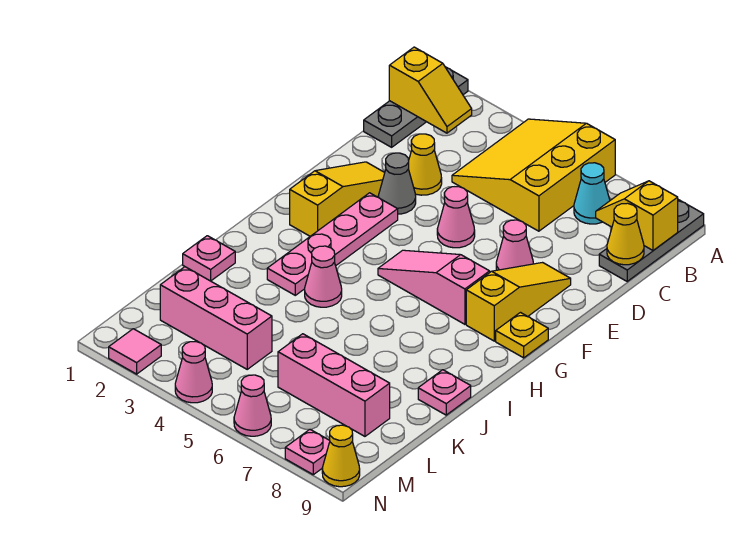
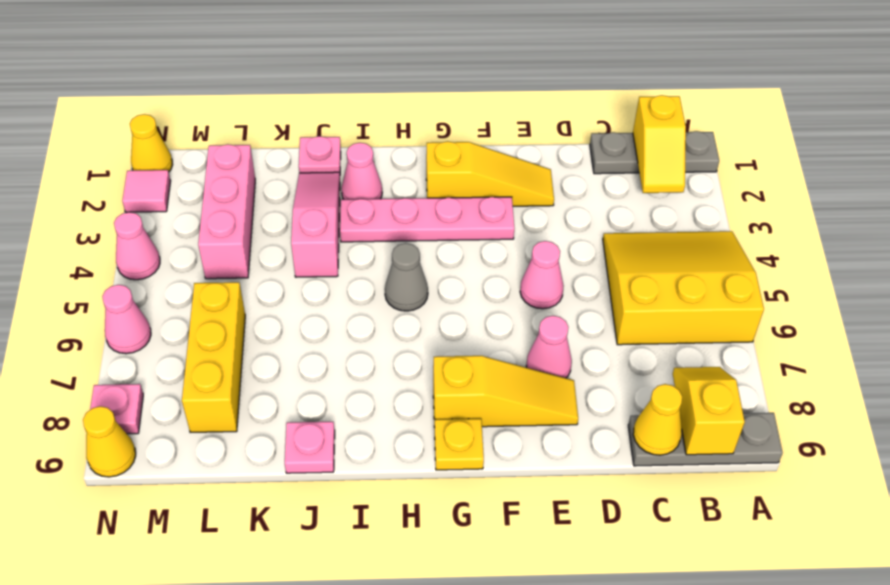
cyan cone B7 level 1 -> none
yellow cone D3 level 1 -> yellow cone N1 level 1
grey cone E3 level 1 -> grey cone H5 level 1
pink slope G5:G7 level 1 top 7 -> pink slope J2:J4 level 1 top 4
pink cone I4 level 1 -> pink cone I2 level 1
pink brick L6:L8 level 1 -> yellow brick L6:L8 level 1

